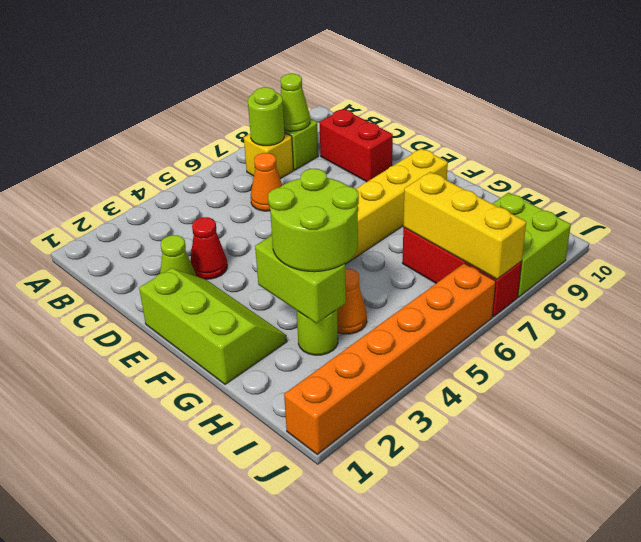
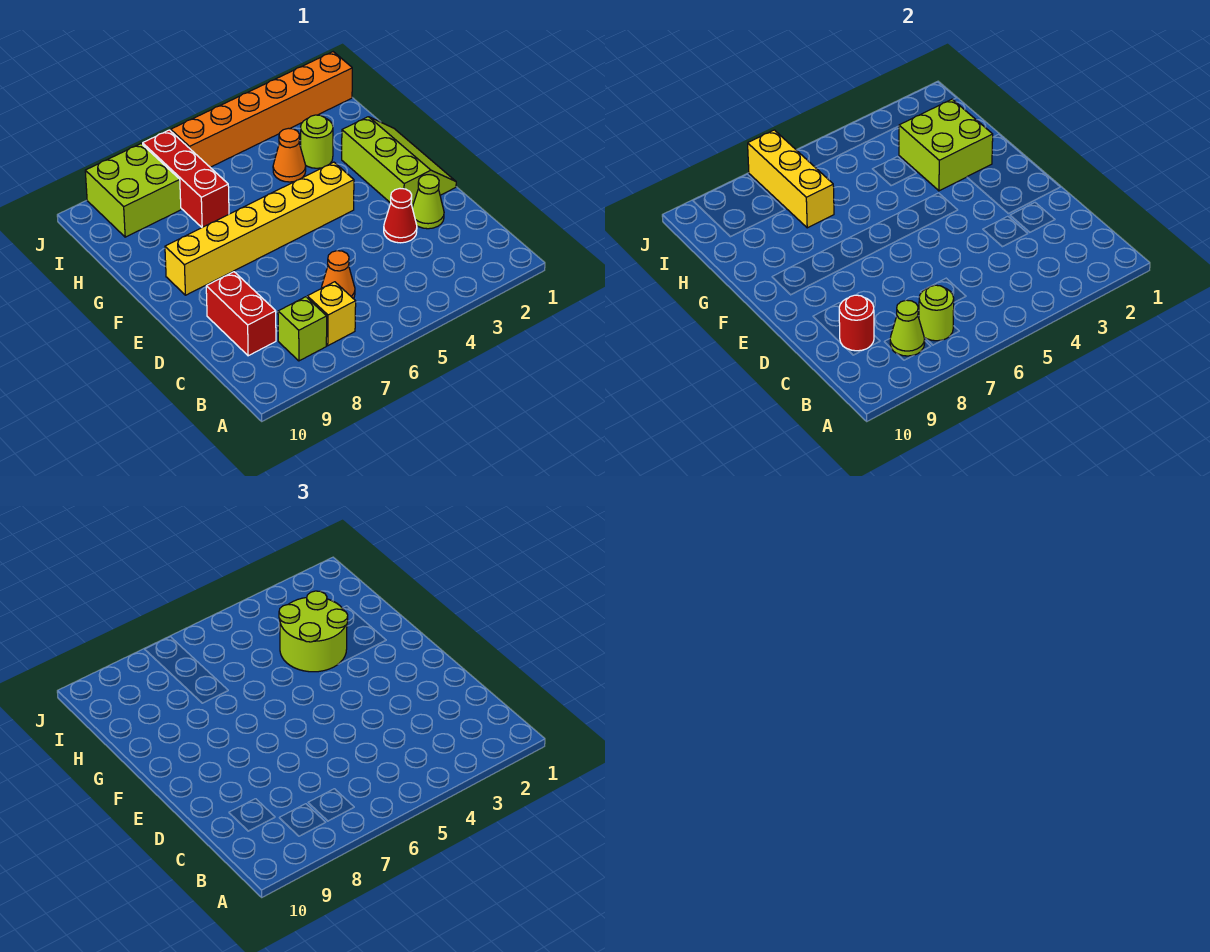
none -> red round brick C9 level 2
lime slope E1:G2 level 1 top 1 -> lime slope E1:G2 level 1 top 2
lime brick G3:H3 level 2 -> lime brick G2:H3 level 2

